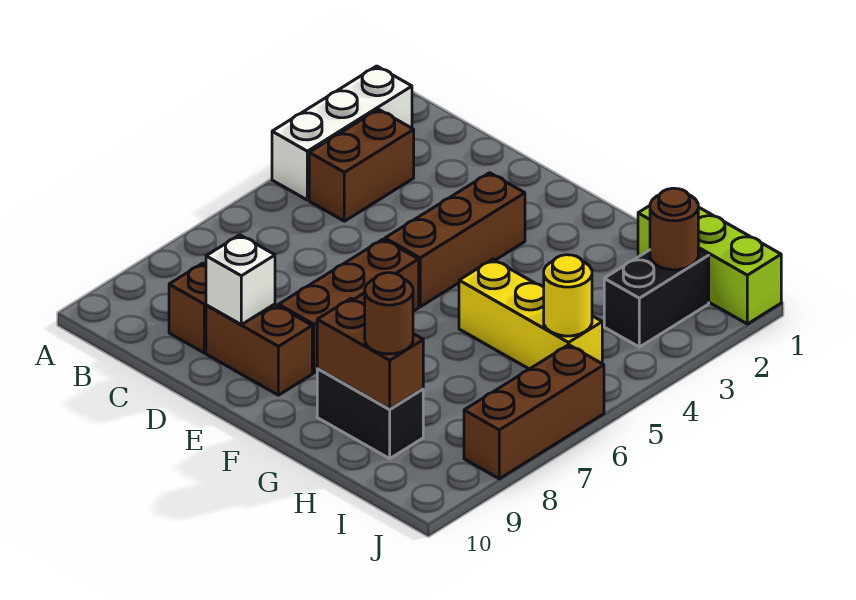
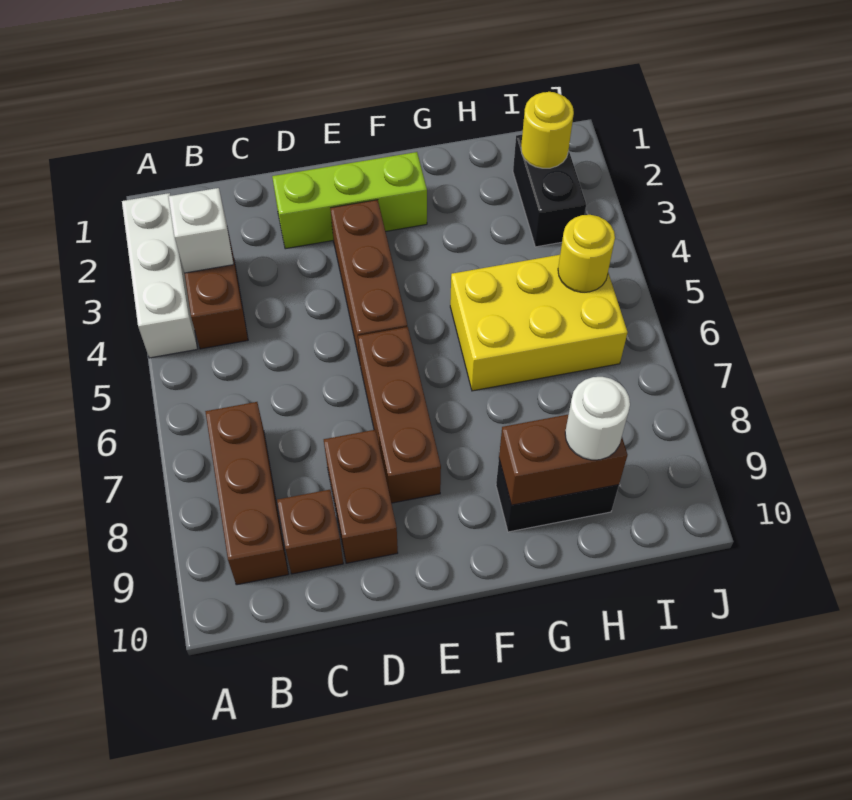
brown brick D9:E9 level 1 -> brown brick D8:D9 level 1
white brick D9 level 2 -> white brick B3 level 2
yellow brick G5:I5 level 1 -> yellow brick G5:I6 level 1
lime brick H1:J1 level 1 -> lime brick D2:F2 level 1
brown round brick H9 level 3 -> white round brick H9 level 3
brown round brick I2 level 2 -> yellow round brick I2 level 2
brown brick J6:J8 level 1 -> brown brick B7:B9 level 1

